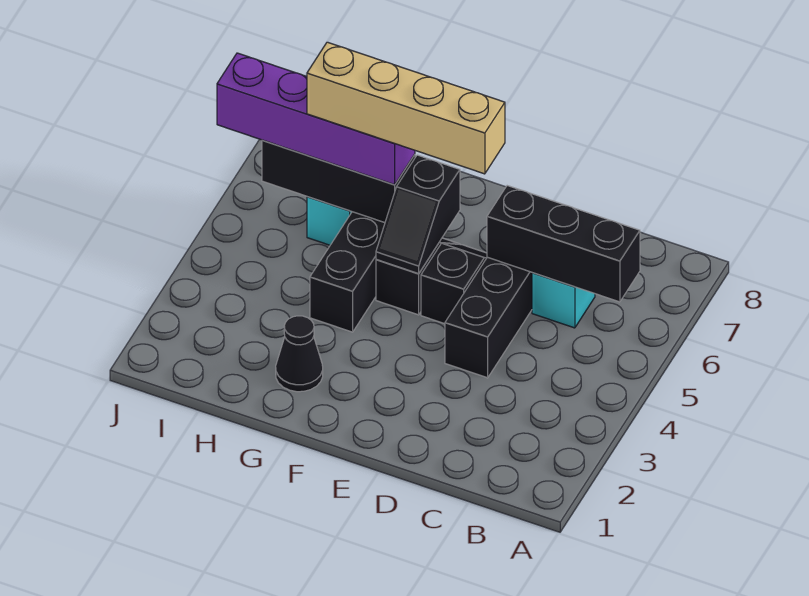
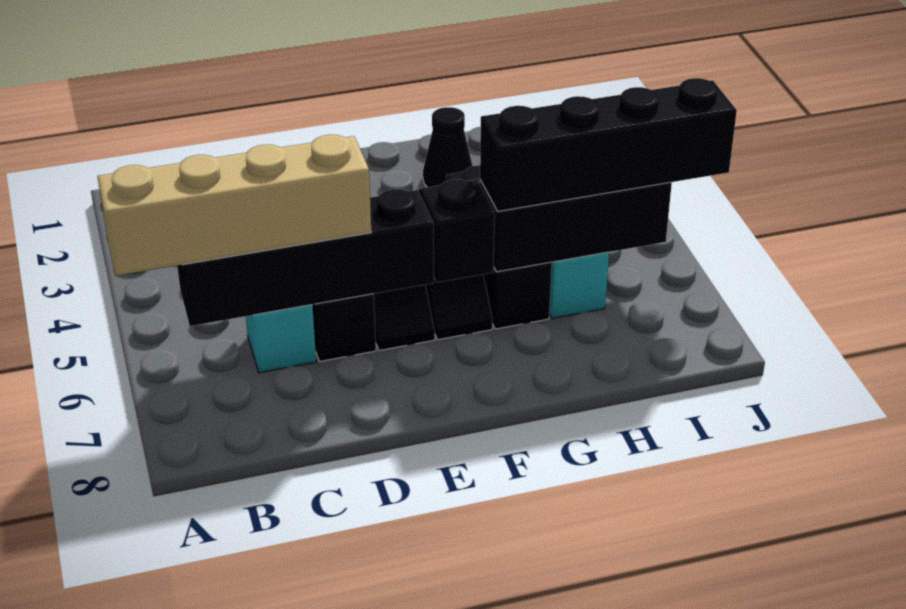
black brick B6:D6 level 2 -> black brick B6:E6 level 2
tan brick E6:H6 level 4 -> tan brick A6:D6 level 3
purple brick G6:J6 level 3 -> black brick G6:J6 level 3

